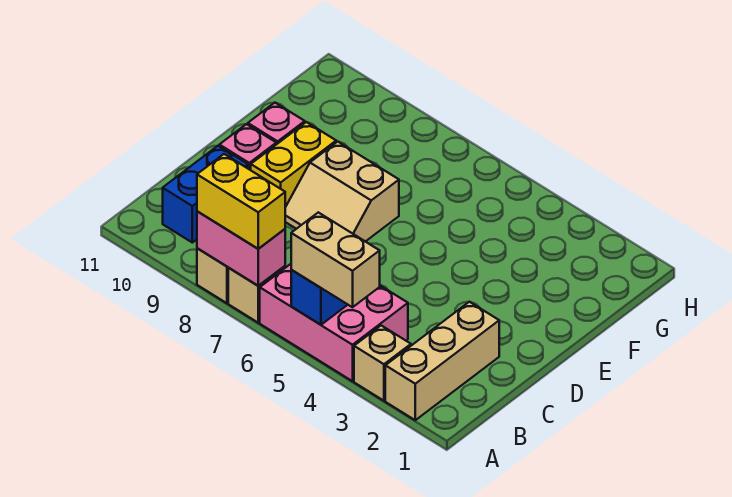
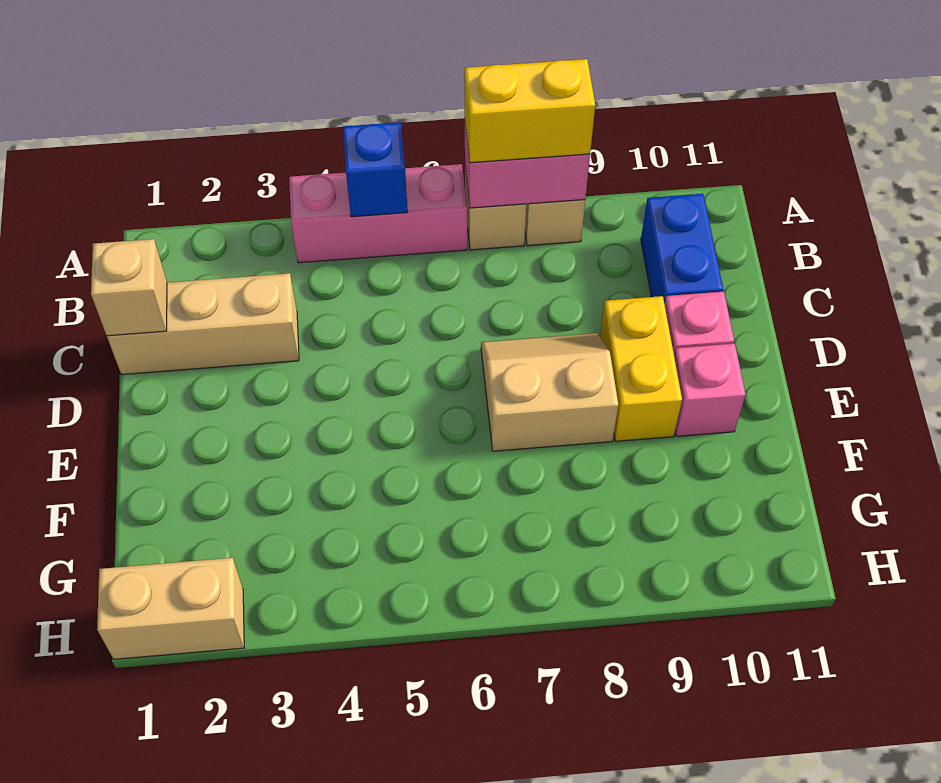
tan brick A2:C2 level 1 -> tan brick C1:C3 level 1
tan brick A3 level 1 -> tan brick C1 level 2
pink brick A4:B6 level 1 -> pink brick A4:A6 level 1
tan brick A4:A5 level 3 -> tan brick H1:H2 level 1

